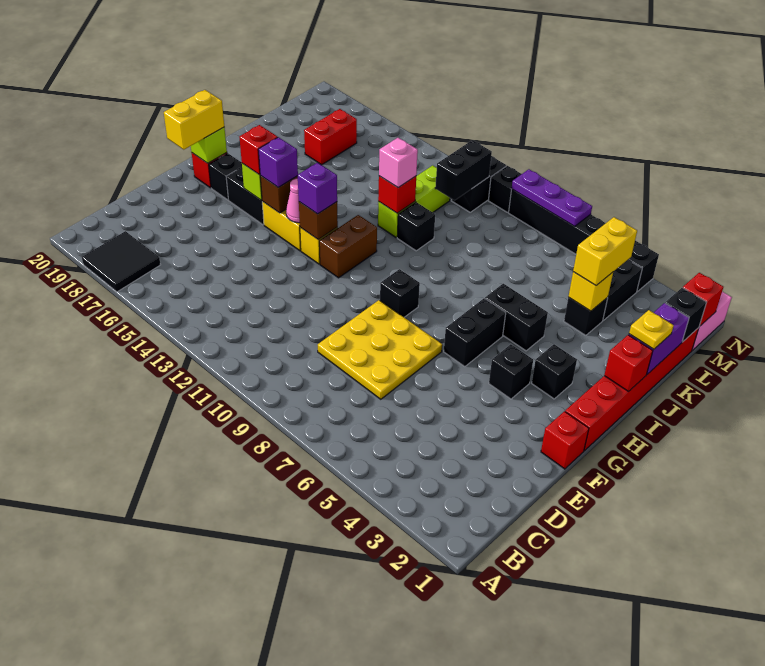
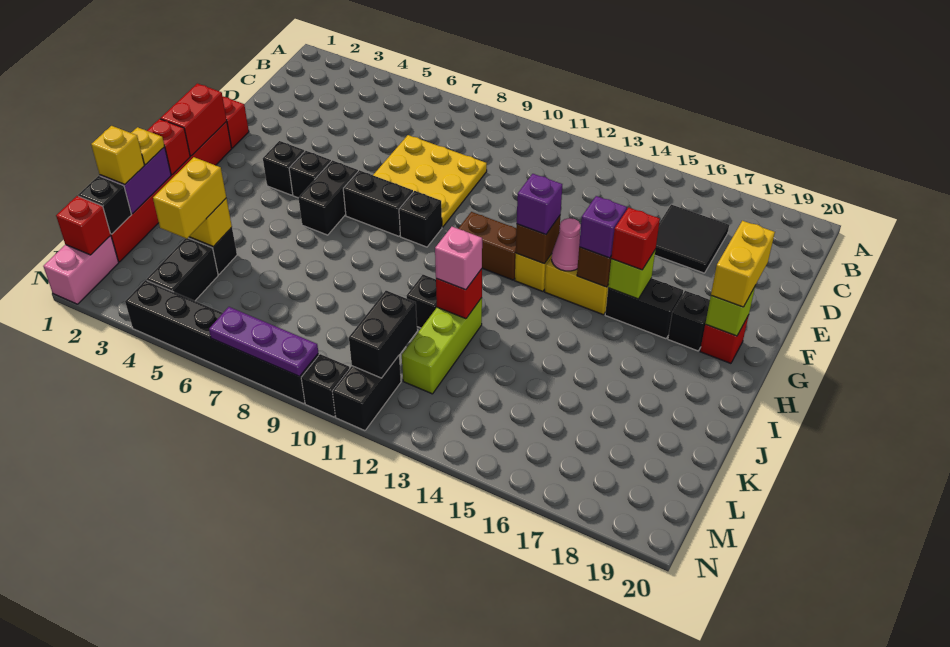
black tile A17:B18 level 1 -> black tile C16:D17 level 1
brown brick G12:H12 level 1 -> brown brick G11:G12 level 1
black brick H3 level 1 -> black brick G5 level 1
black brick I5:I6 level 1 -> black brick G7:G8 level 1
none -> yellow brick K1 level 3
red brick K17:L17 level 1 -> red brick G1:H1 level 2

